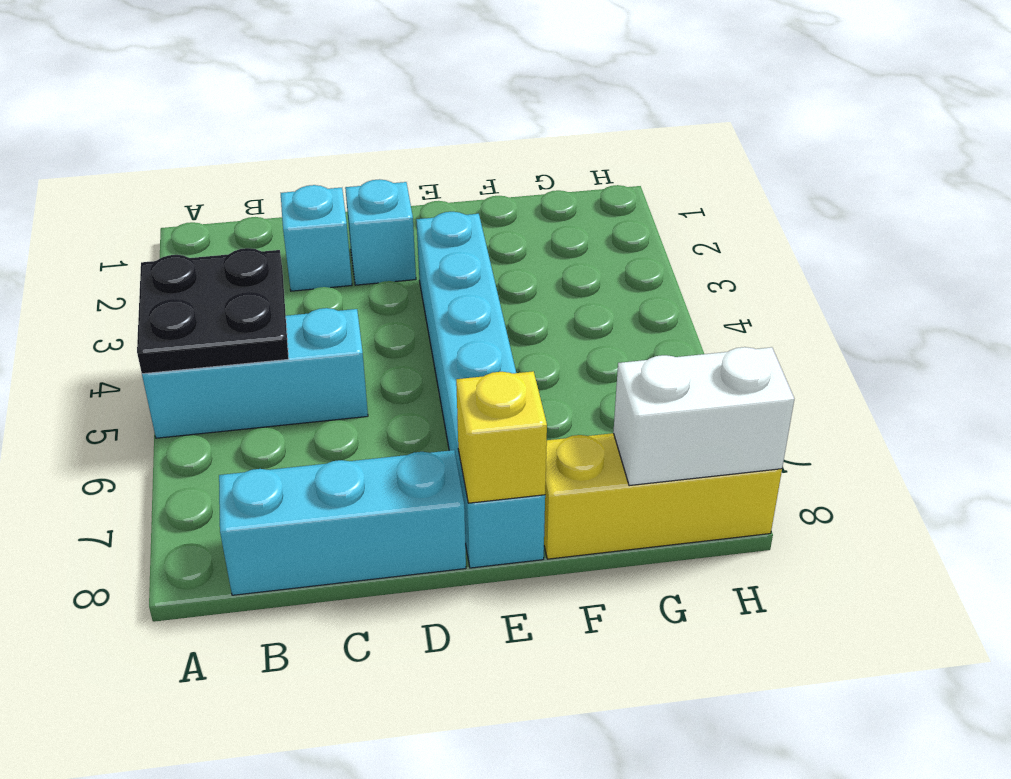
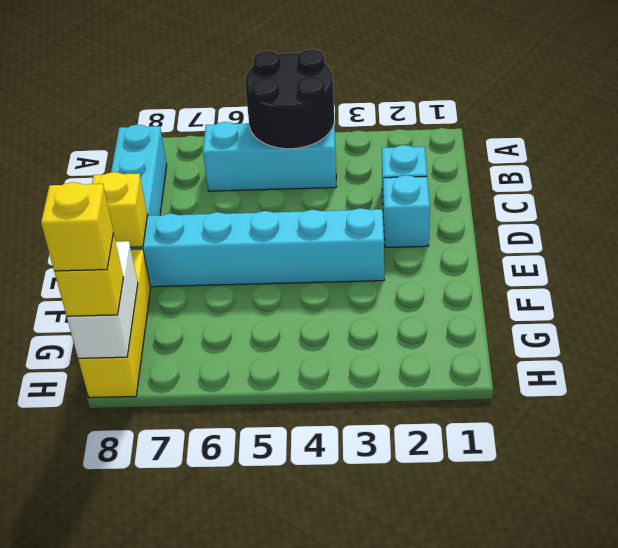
black plate A4:B5 level 2 -> black round brick A4:B5 level 2
cyan brick A5:C5 level 1 -> cyan brick B4:B6 level 1
none -> yellow brick H8 level 3
none -> yellow brick H8 level 4

